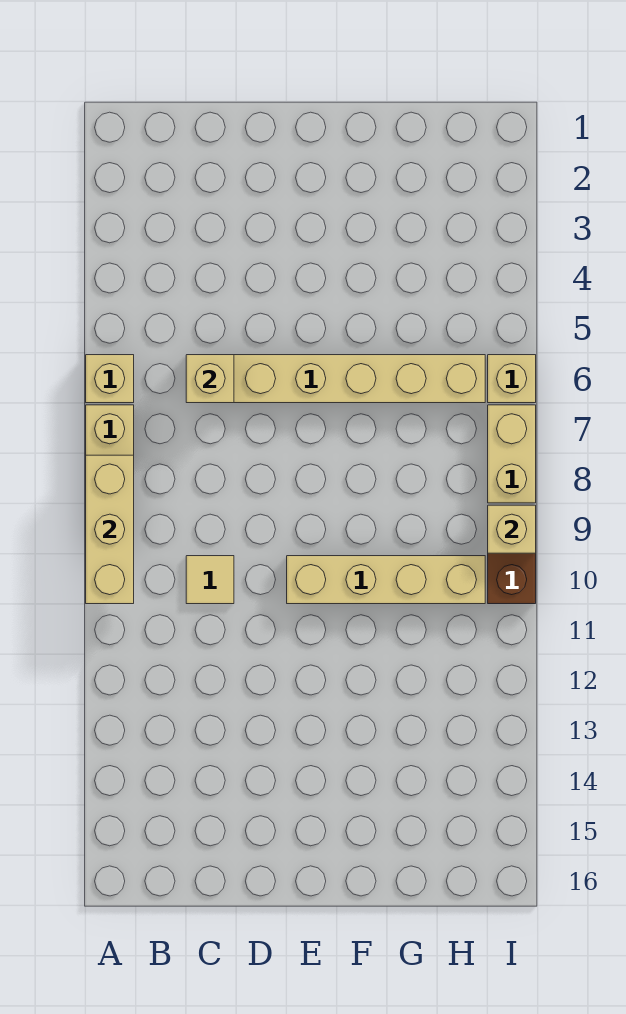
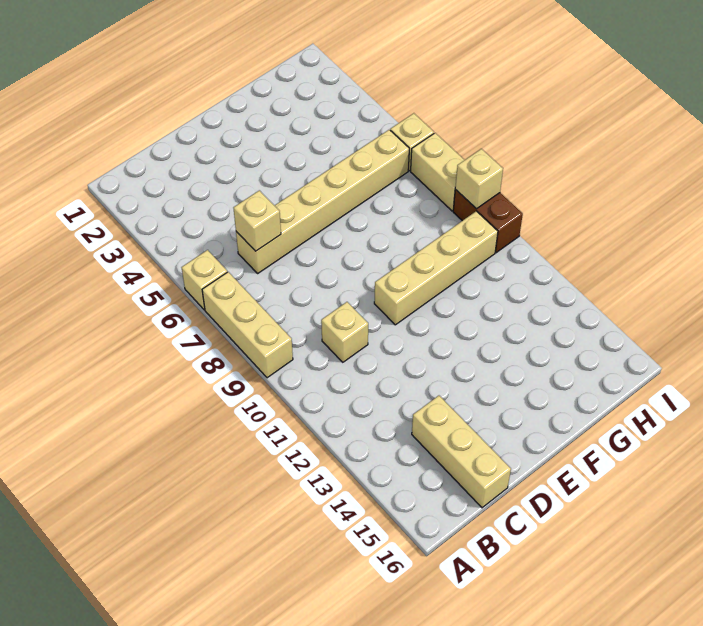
tan brick A8:A10 level 2 -> tan brick C14:C16 level 1
tan tile C10 level 1 -> tan brick C10 level 1

